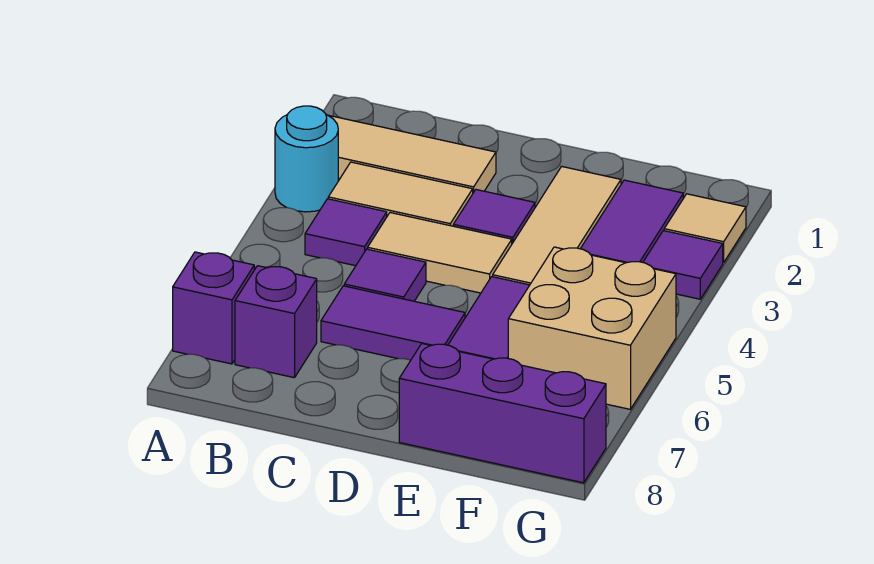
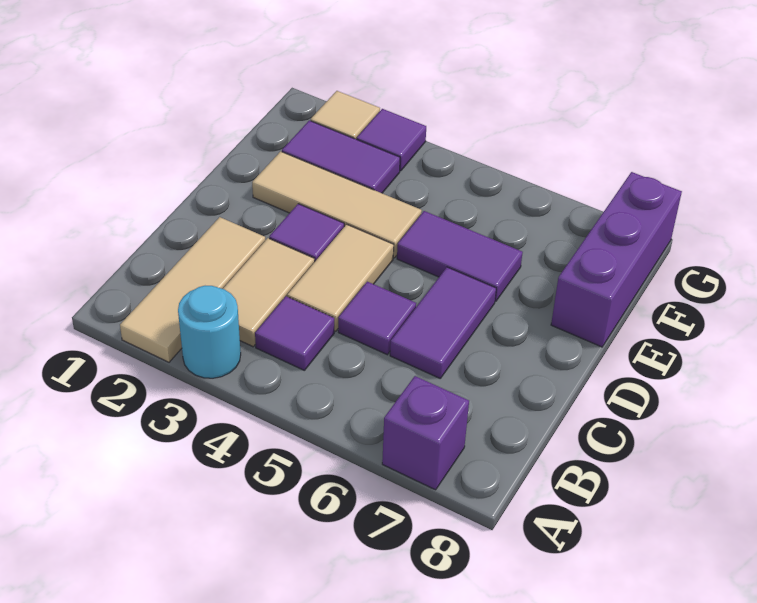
purple brick B7 level 1 -> none
tan brick F5:G6 level 1 -> none

